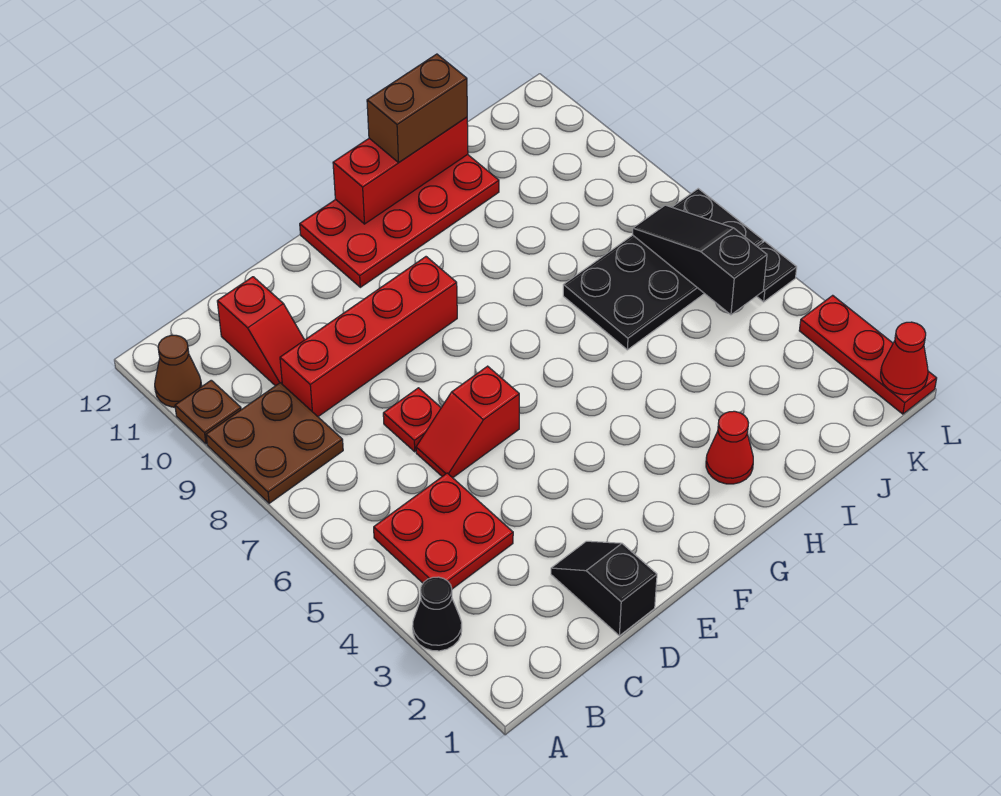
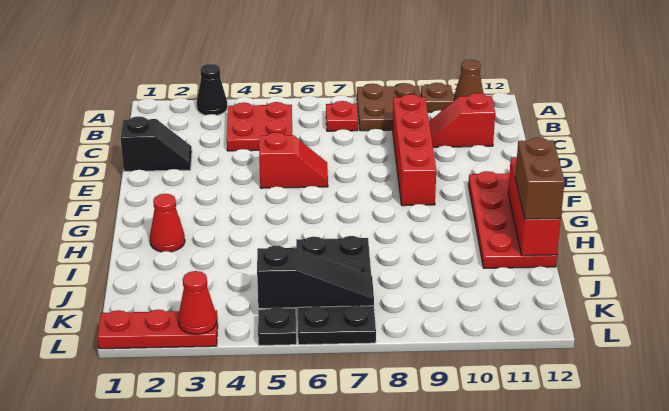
red slope D6:E6 level 1 top E -> red slope E5:E6 level 1 top 5
red plate D7 level 1 -> red plate B7 level 1
red cone L1 level 2 -> red cone L3 level 2

